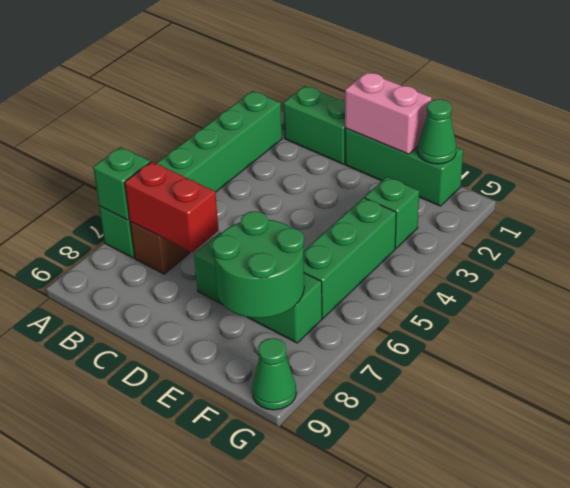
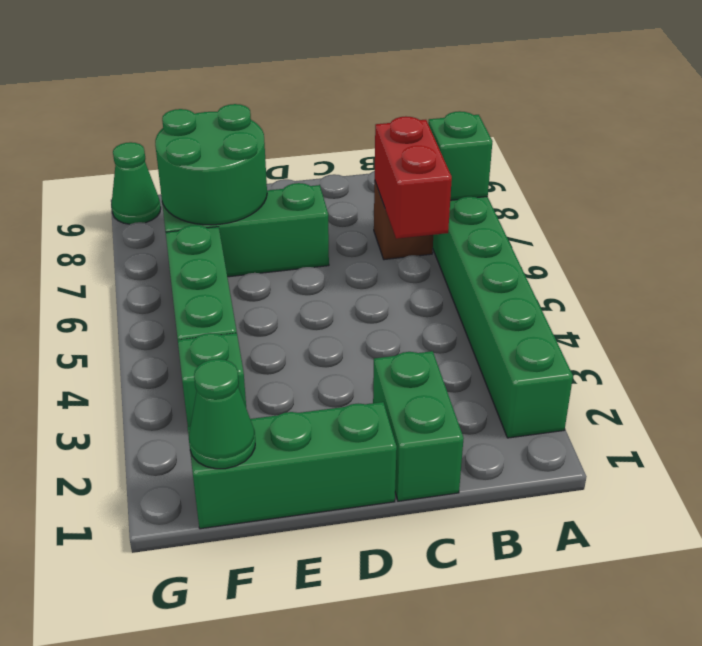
green brick B1:C1 level 1 -> green brick C1:C2 level 1
red brick B7:C7 level 2 -> red brick B6:B7 level 2
pink brick D1:E1 level 2 -> none

